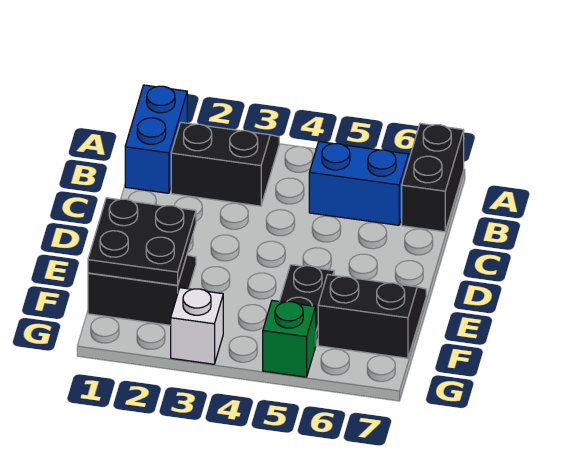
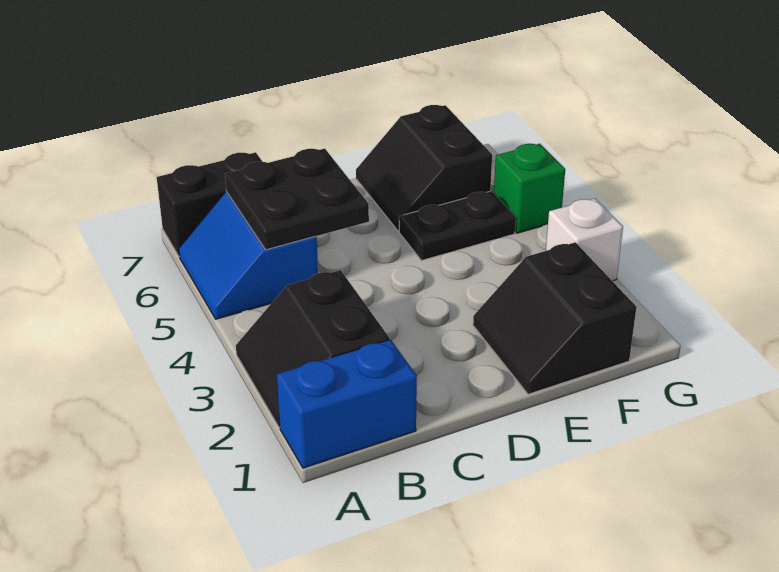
black plate E1:F2 level 2 -> black plate B5:C6 level 2

